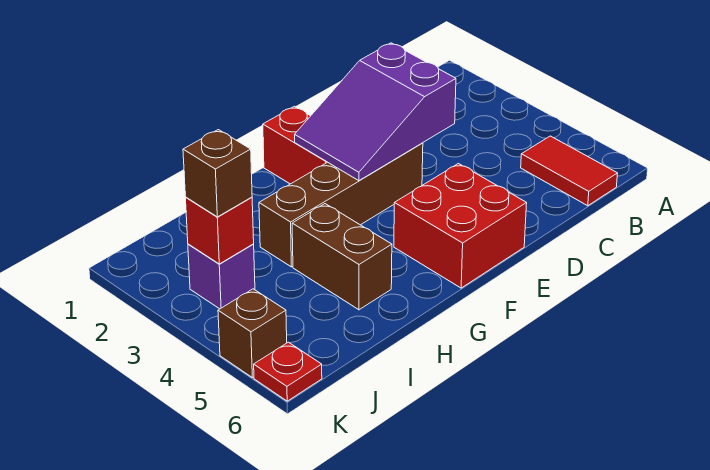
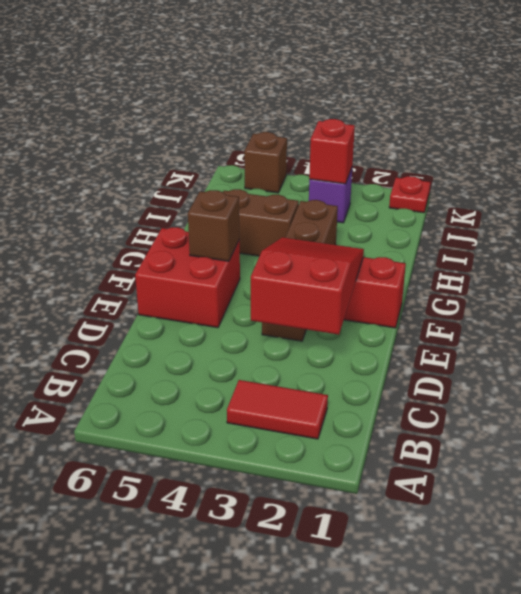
red tile B5:B6 level 1 -> red tile B2:B3 level 1
purple slope D2:F3 level 2 top D -> red slope D2:F3 level 2 top D
brown brick J3 level 3 -> brown brick F5 level 2
red plate K6 level 1 -> red plate K1 level 1

